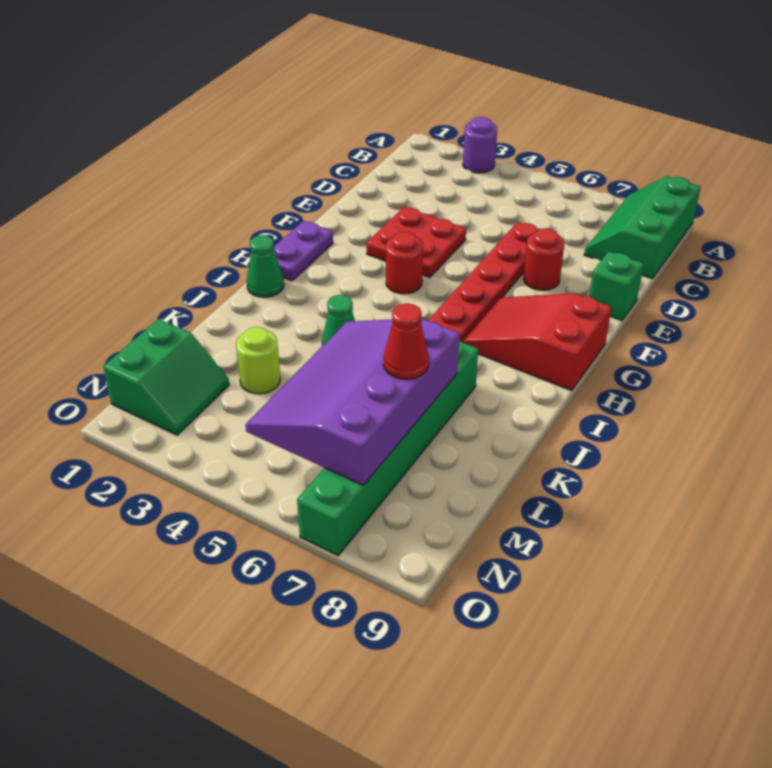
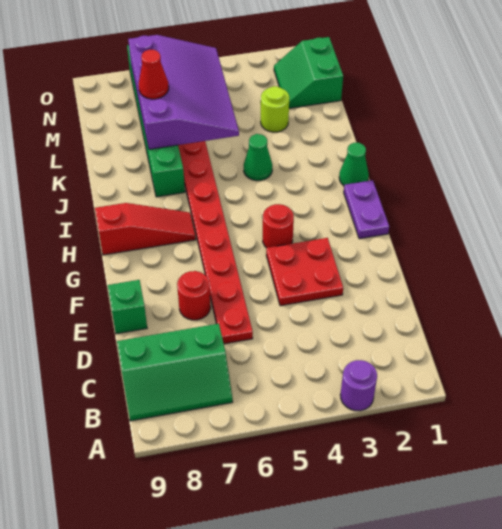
green slope A8:C9 level 1 top 9 -> green slope B7:C9 level 1 top C
red slope G7:H9 level 1 top 9 -> red slope H7:H9 level 1 top 9

